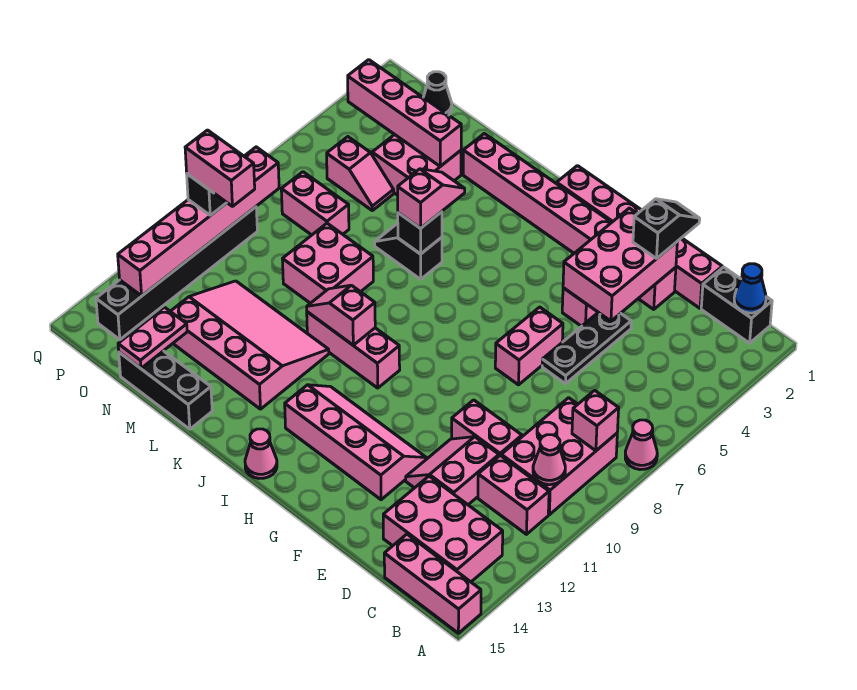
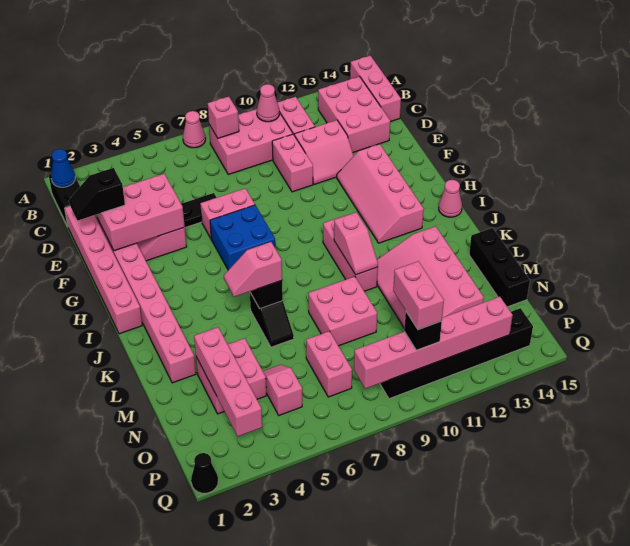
none -> blue brick G6:H7 level 1
pink plate N14:N15 level 2 -> none
black cone O1 level 1 -> black cone Q1 level 1

